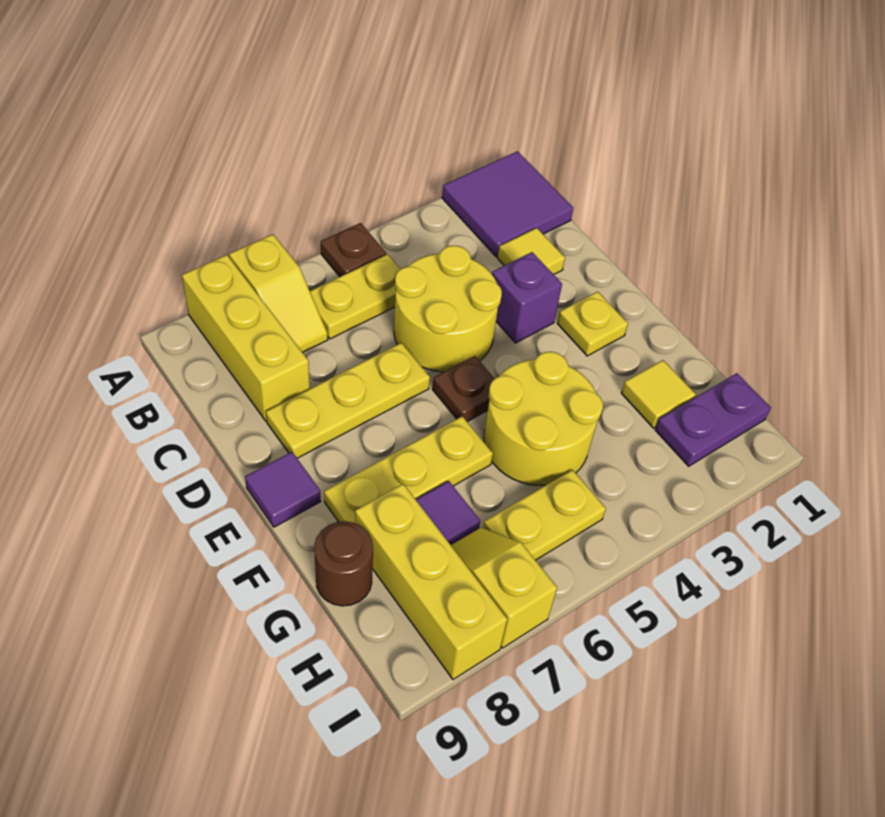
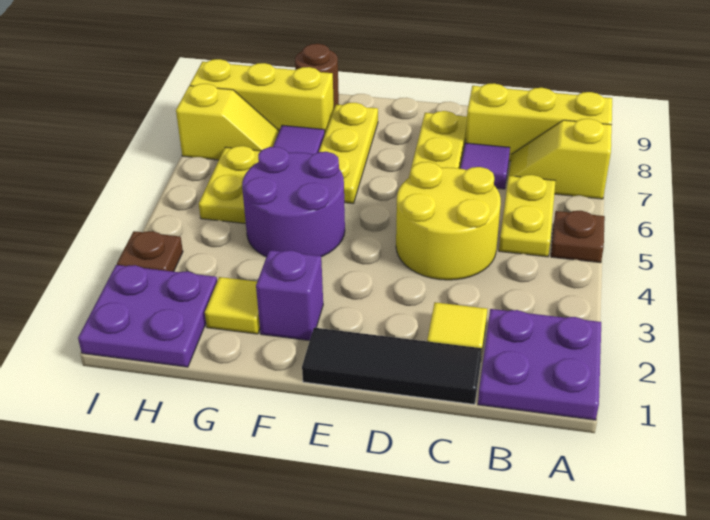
purple tile A1:B2 level 1 -> purple plate A1:B2 level 1
none -> black tile C1:E1 level 1
purple brick D3 level 1 -> purple brick F2 level 1
yellow plate E2 level 1 -> none
brown plate E5 level 1 -> brown plate I3 level 1
purple tile E9 level 1 -> purple tile C7 level 1
yellow round brick F4:G5 level 1 -> purple round brick F4:G5 level 1
purple plate H1:H2 level 1 -> purple plate H1:I2 level 1

